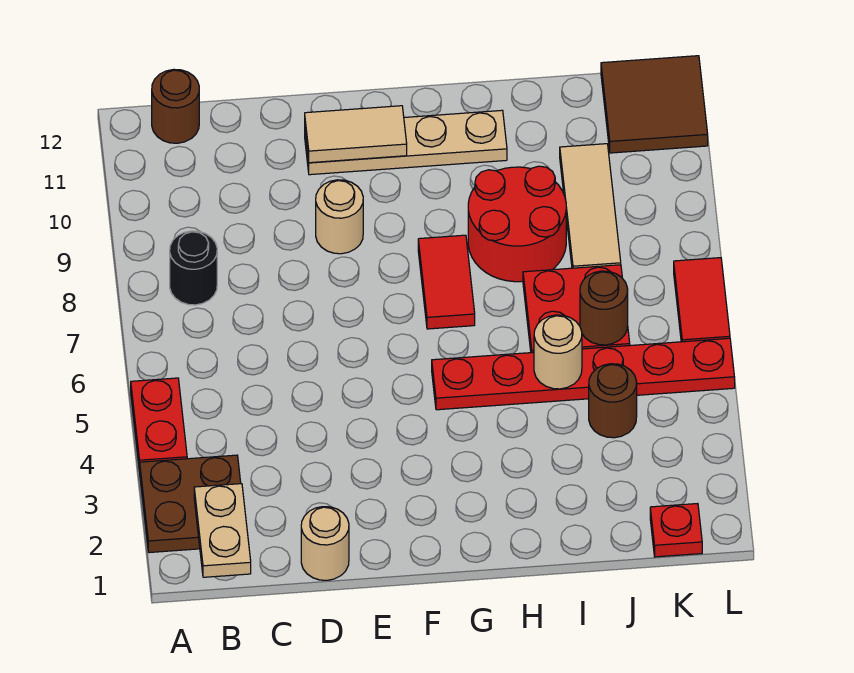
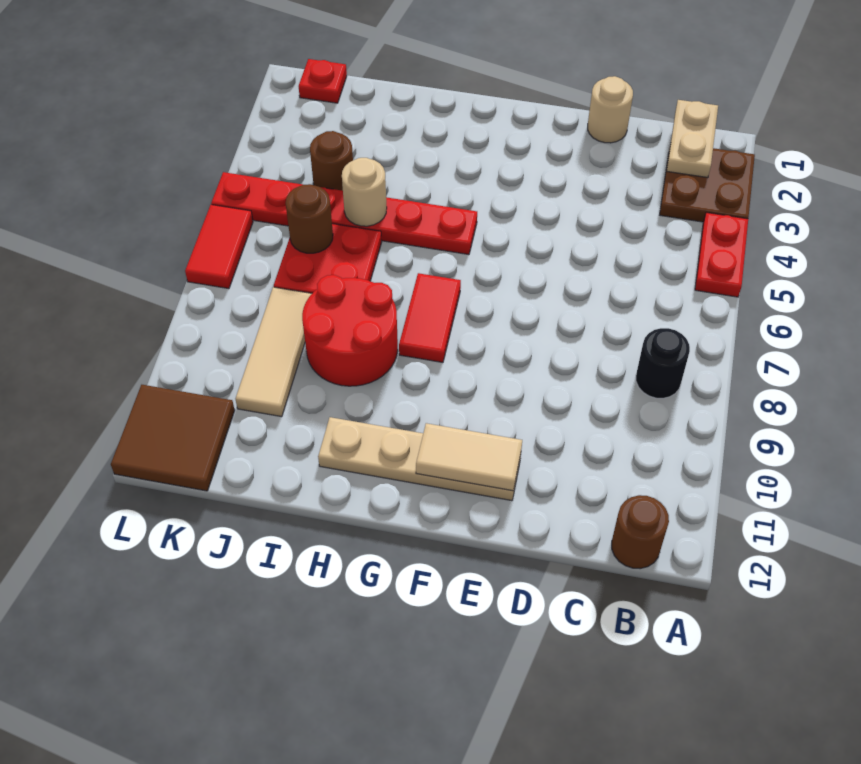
tan round brick E9 level 1 -> none

